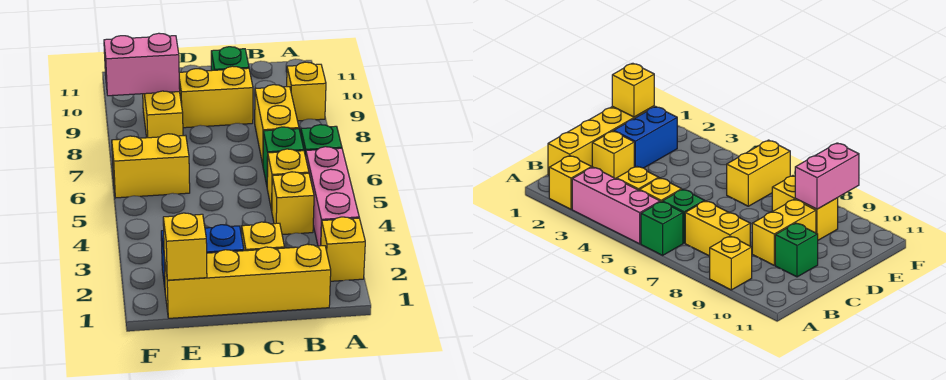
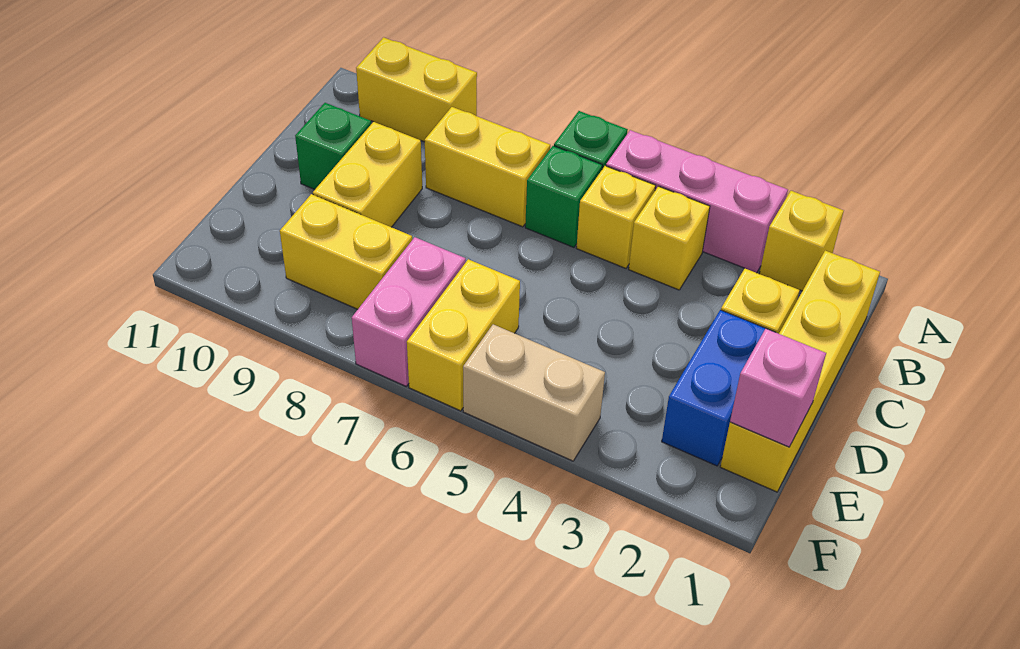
yellow brick A9 level 1 -> yellow brick A9:A10 level 1
yellow brick E1 level 2 -> pink brick E1 level 2
pink brick E9:F9 level 2 -> pink brick E7:F7 level 1
none -> tan brick F4:F5 level 1

